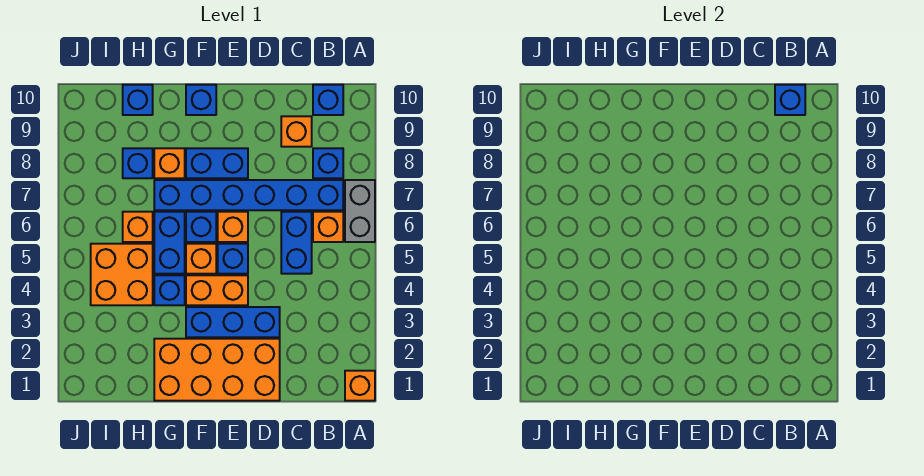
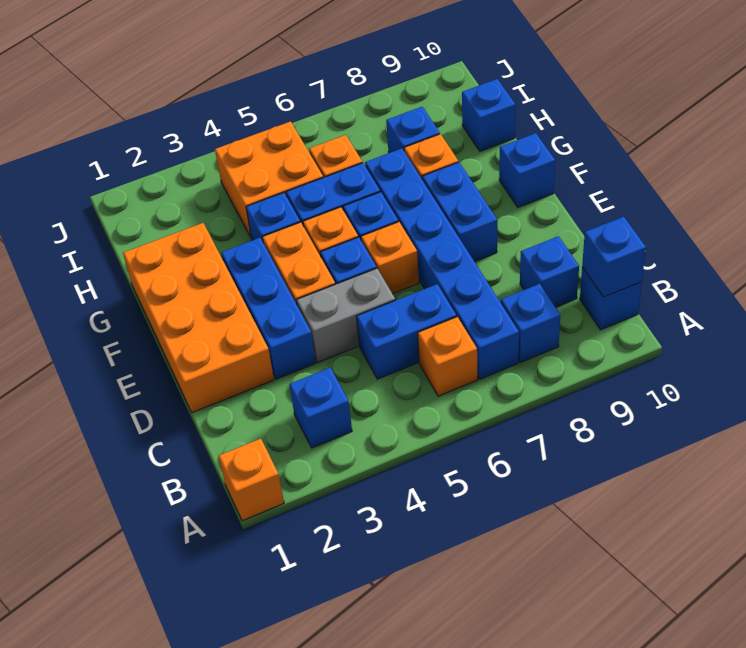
grey brick A6:A7 level 1 -> grey brick D4:D5 level 1
none -> blue brick B3 level 1
orange brick C9 level 1 -> blue brick C9 level 1

